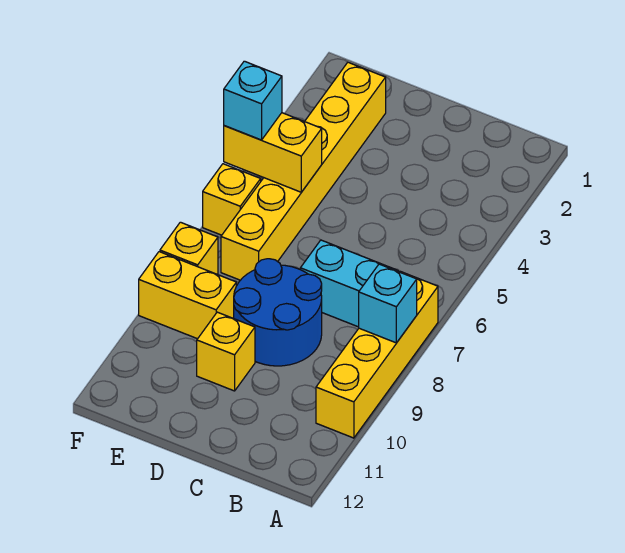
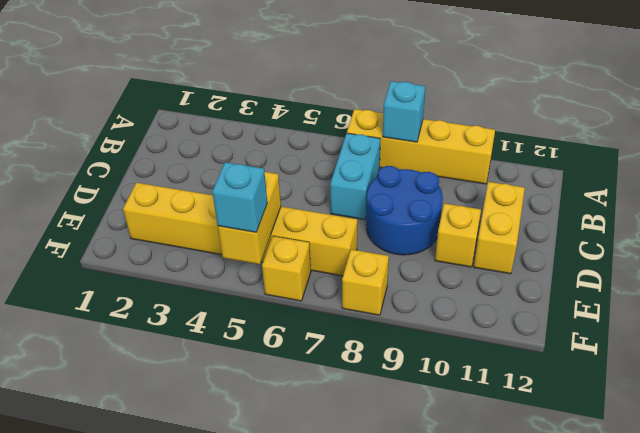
yellow brick E9:F9 level 1 -> yellow brick C11:D11 level 1

